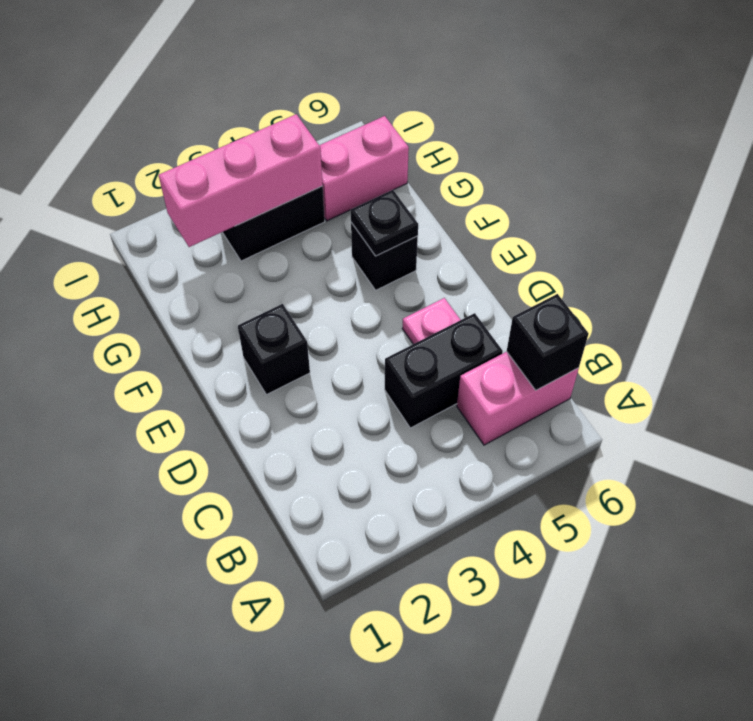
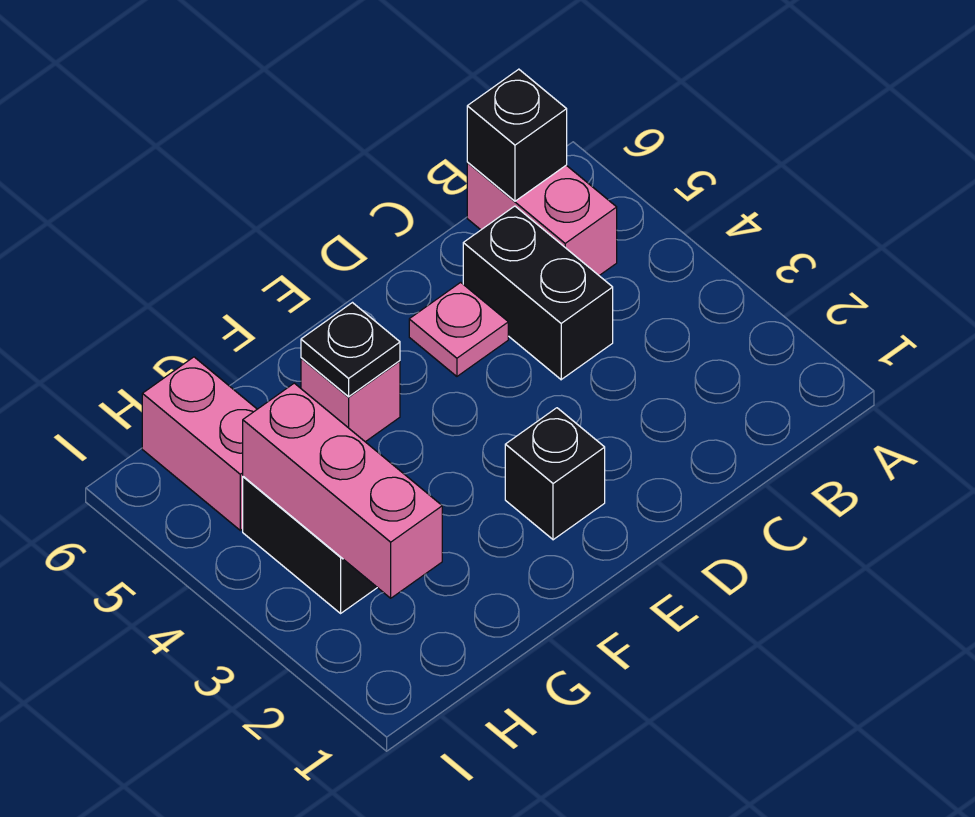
black brick F5 level 1 -> pink brick F5 level 1

